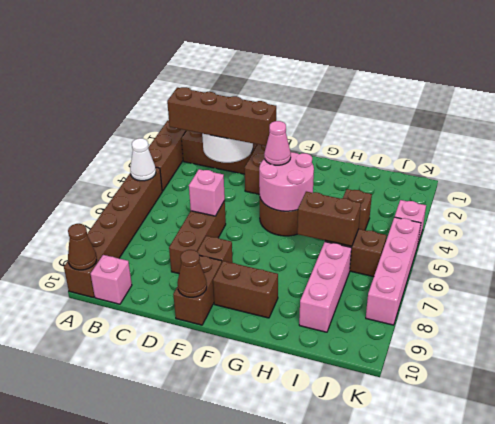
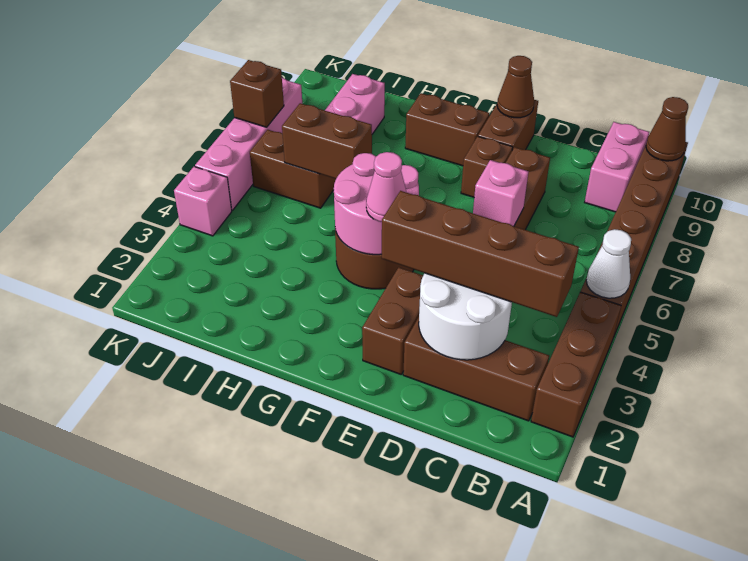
pink brick B10 level 1 -> pink brick B9:B10 level 1
brown brick I4 level 1 -> brown brick K7 level 2

